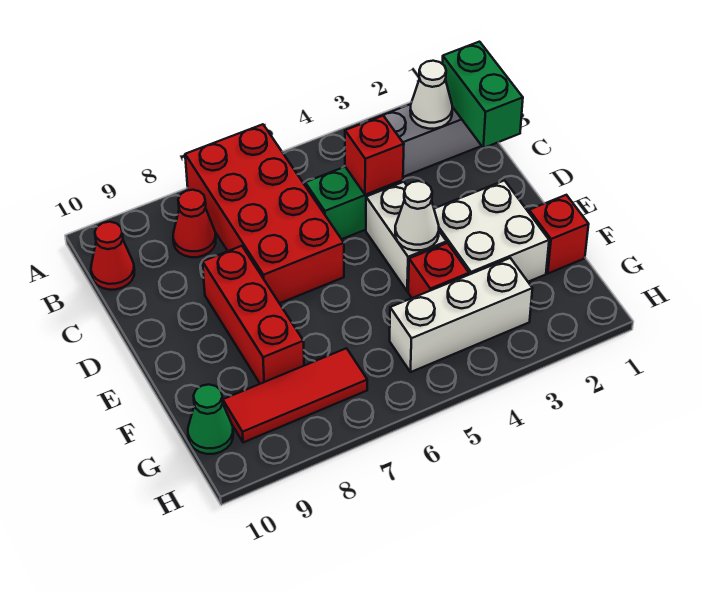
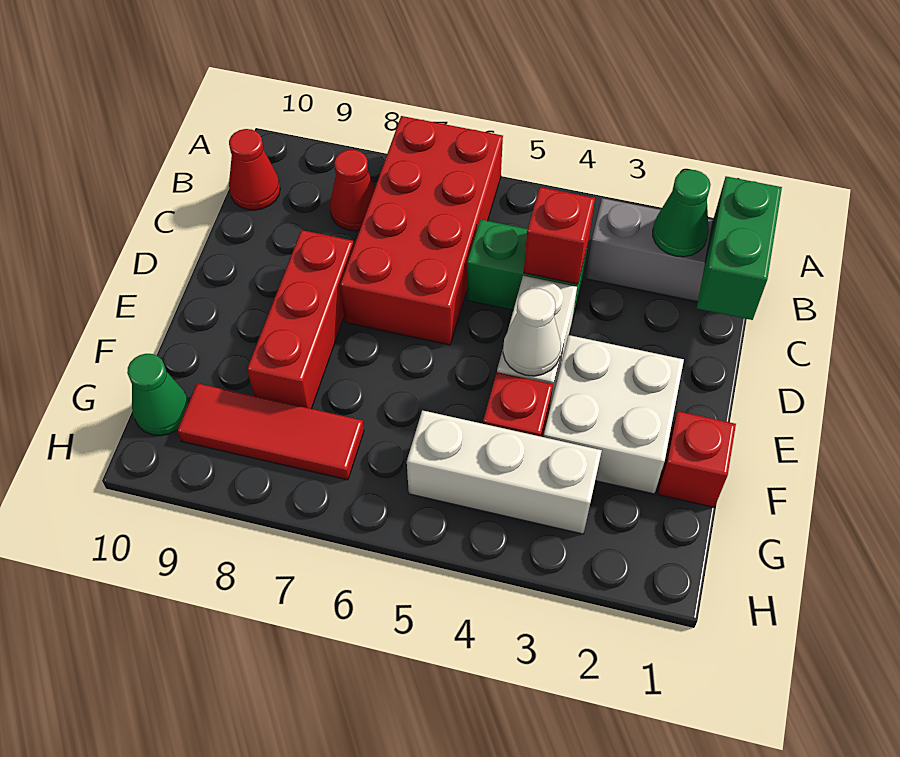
white cone B2 level 2 -> green cone B2 level 2

